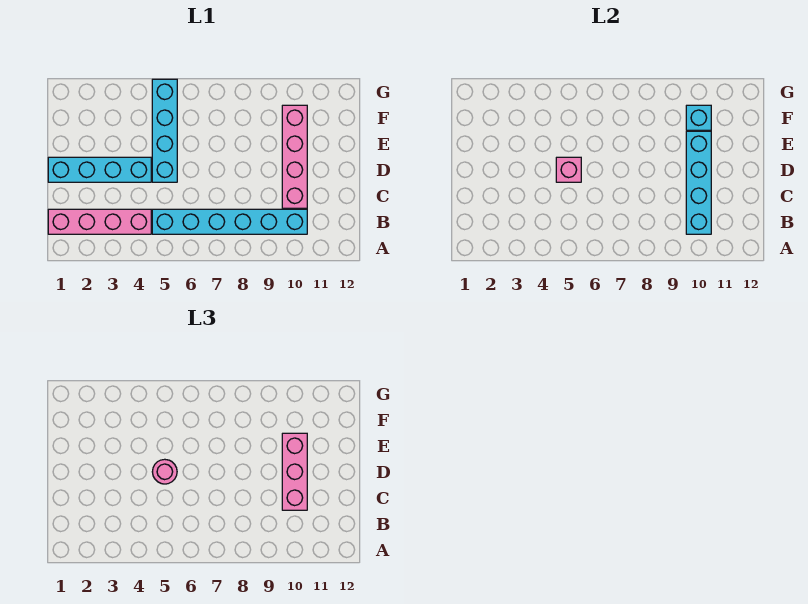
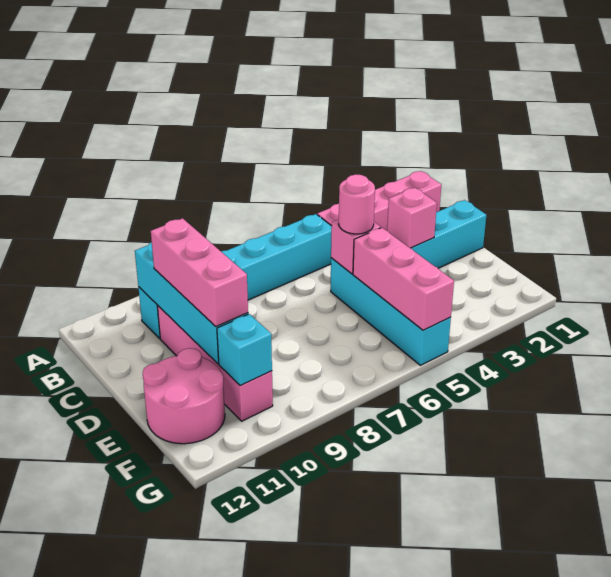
none -> pink brick D3 level 2
none -> pink brick E5:G5 level 2
none -> pink round brick E11:F12 level 1

